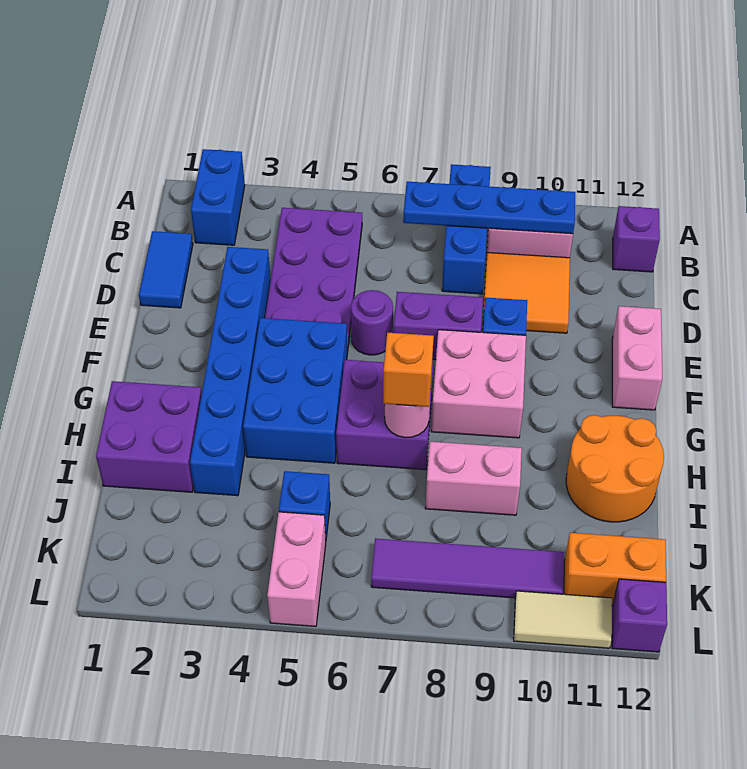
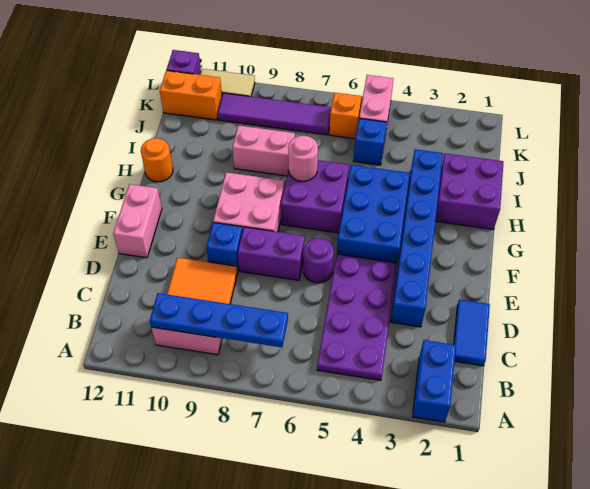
blue brick A8:C8 level 1 -> none
purple brick B12 level 1 -> none
orange brick H7 level 3 -> orange brick K6 level 1
orange round brick H11:I12 level 1 -> orange round brick H12 level 1

